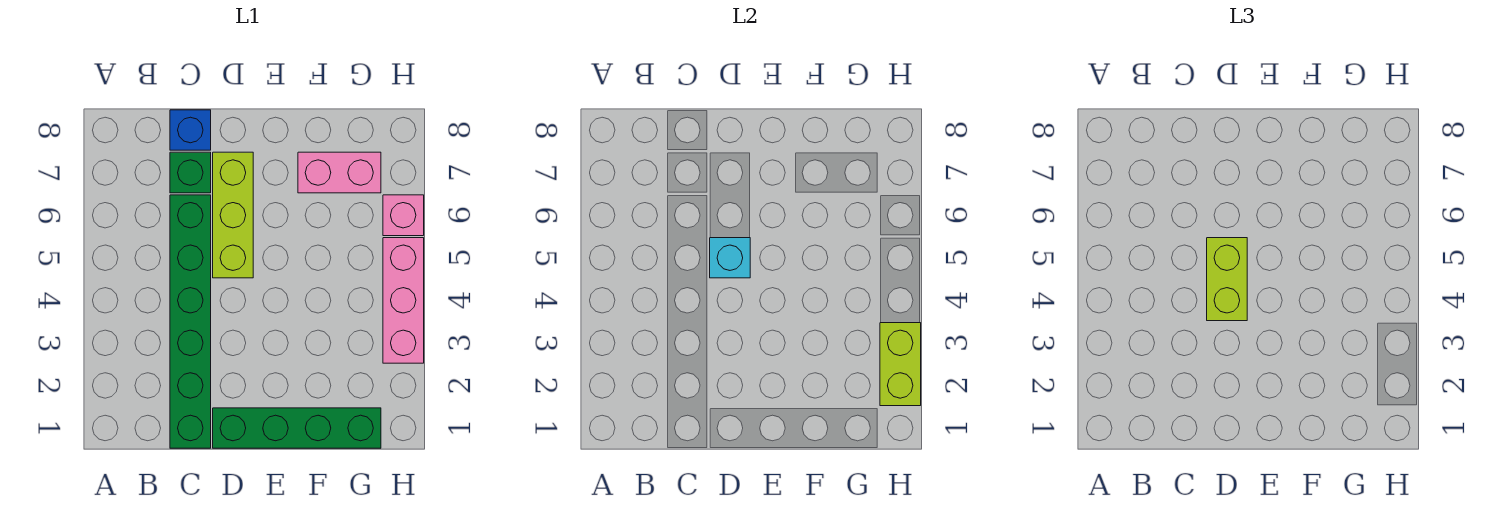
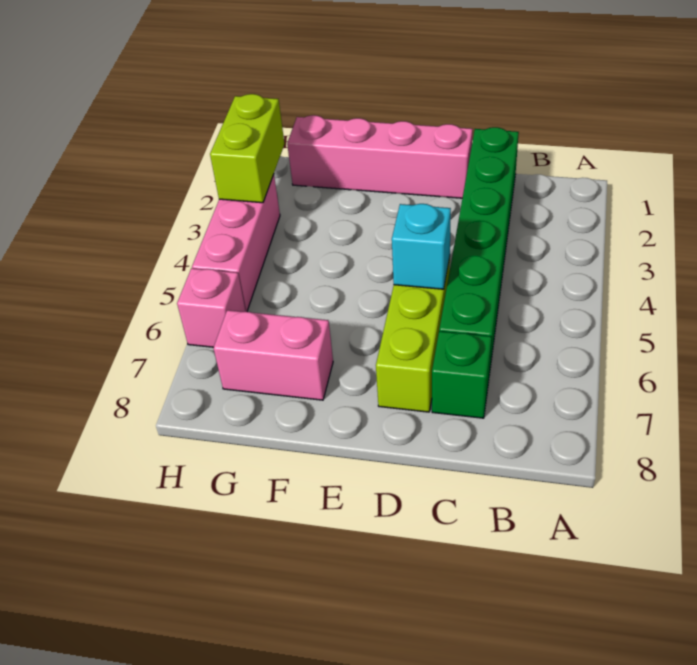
blue brick C8 level 1 -> none
green brick D1:G1 level 1 -> pink brick D1:G1 level 1
lime brick D4:D5 level 3 -> none

